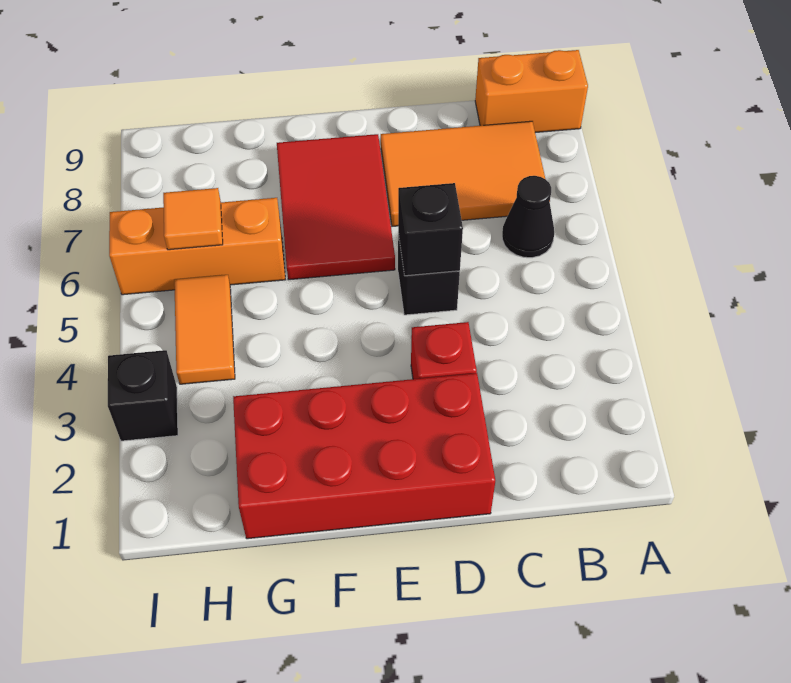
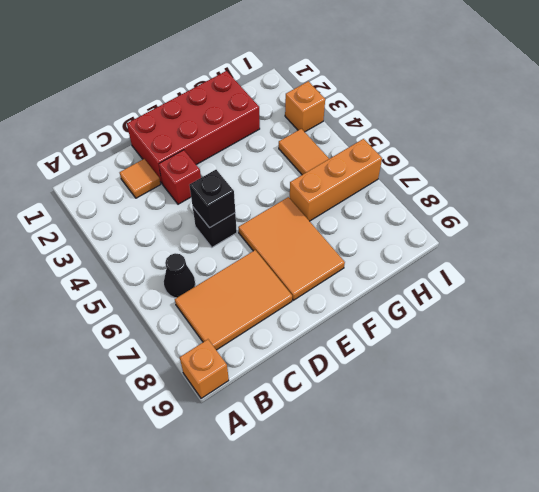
orange brick A9:B9 level 1 -> orange brick A9 level 1
red tile E6:F8 level 1 -> orange tile E6:F8 level 1
orange tile H6 level 2 -> orange tile C2 level 1
black brick I3 level 1 -> orange brick I3 level 1

